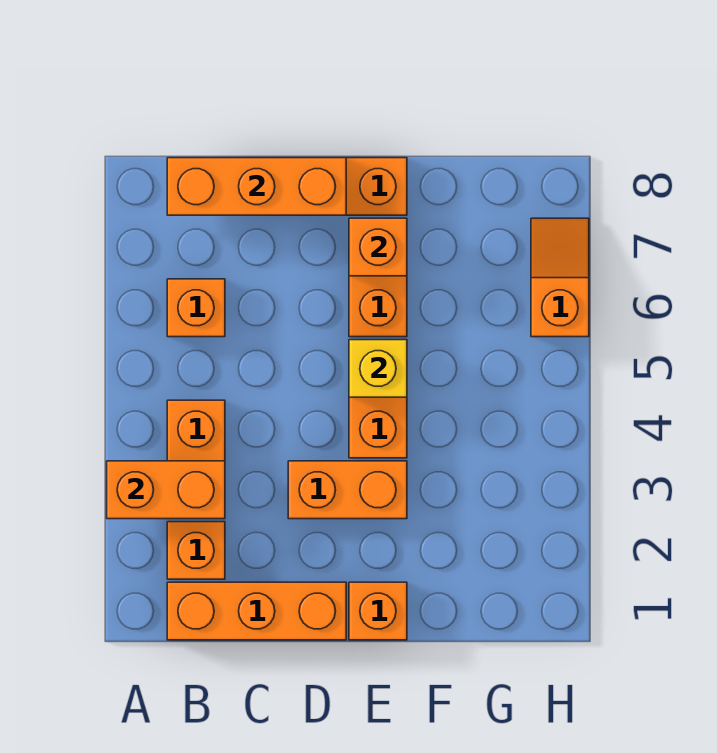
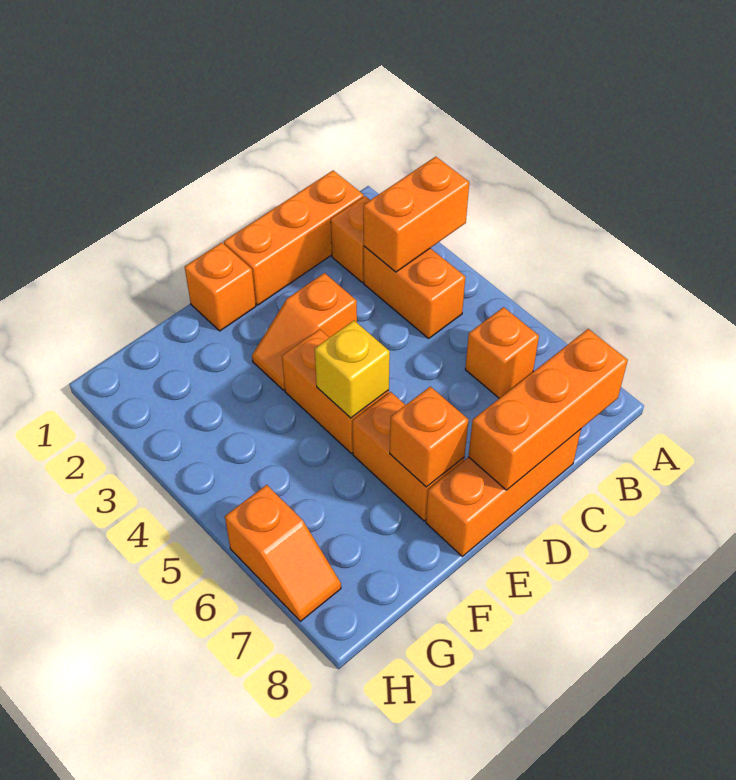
orange brick D3:E3 level 1 -> orange slope D3:E3 level 1 top D

